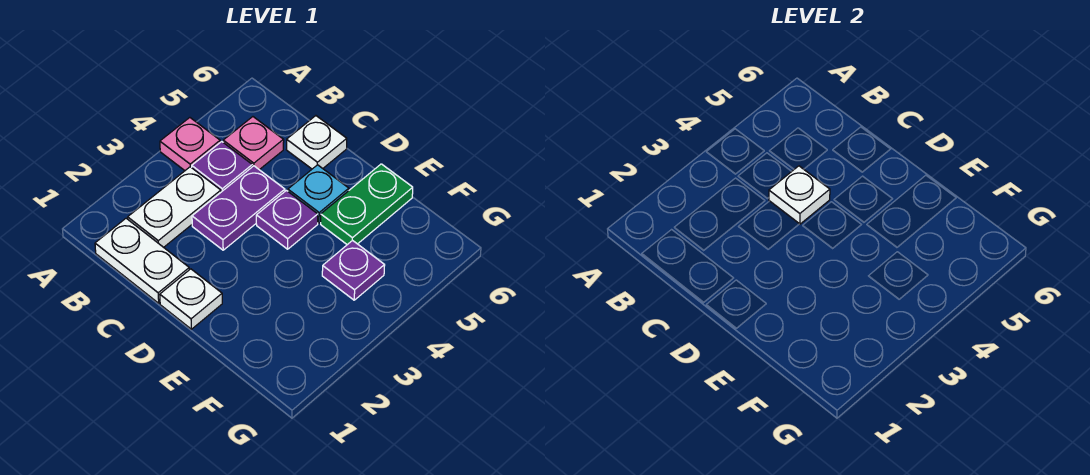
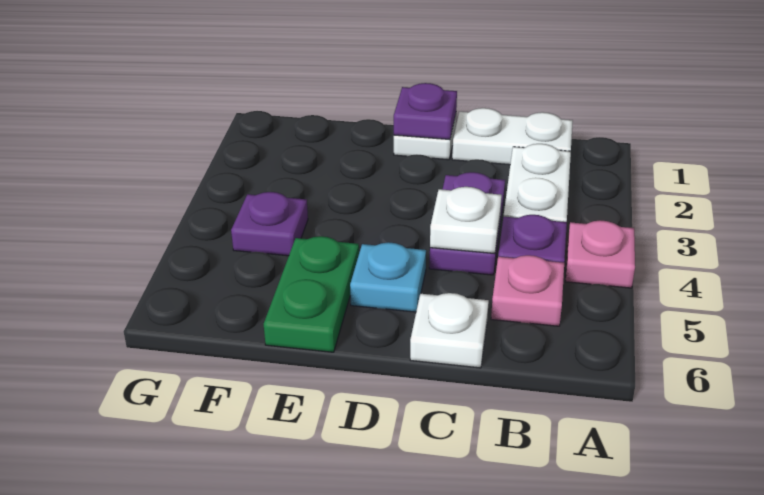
purple plate D4 level 1 -> purple plate D1 level 2

